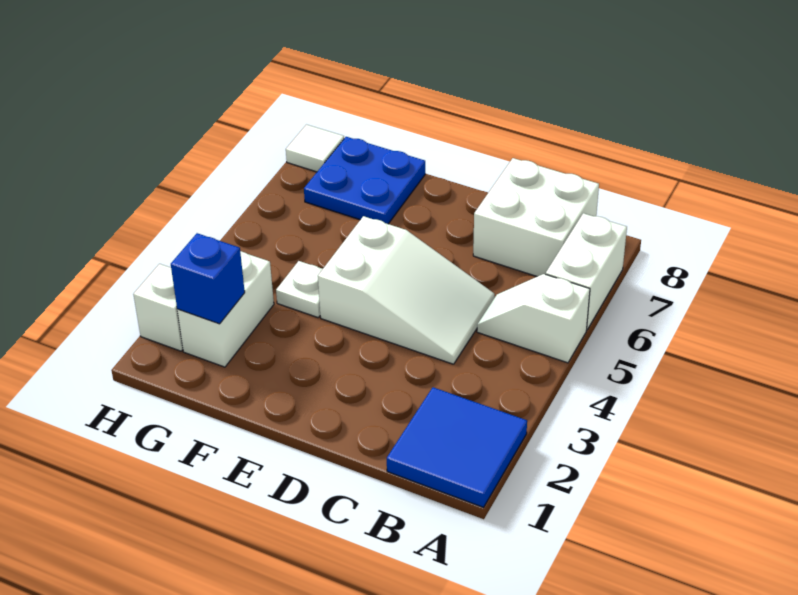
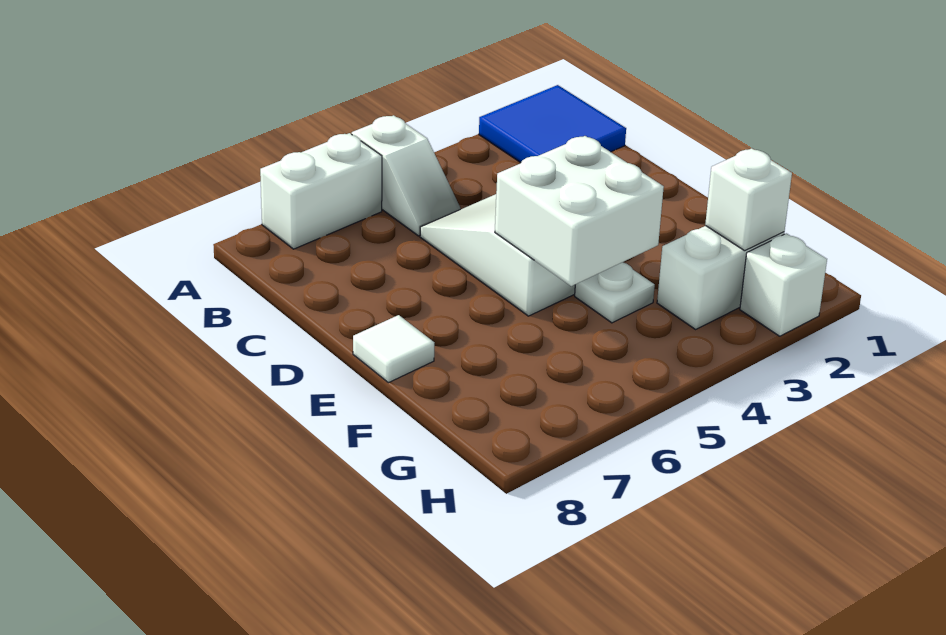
white brick B7:C8 level 1 -> white brick E4:F5 level 2
blue plate F7:G8 level 1 -> none
blue brick G2 level 2 -> white brick G2 level 2
white tile H8 level 1 -> white tile E8 level 1

